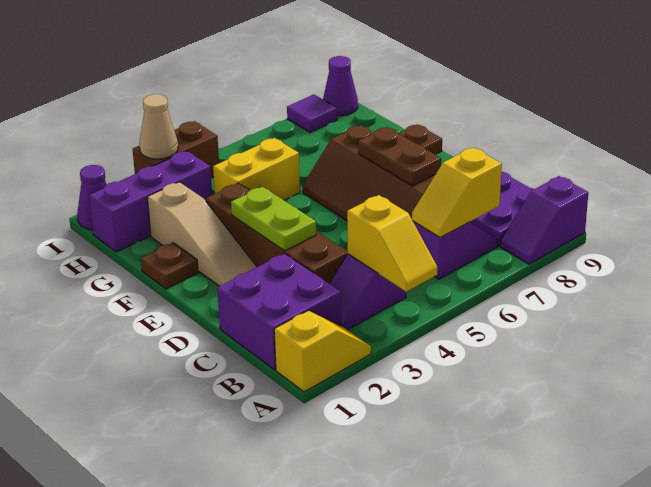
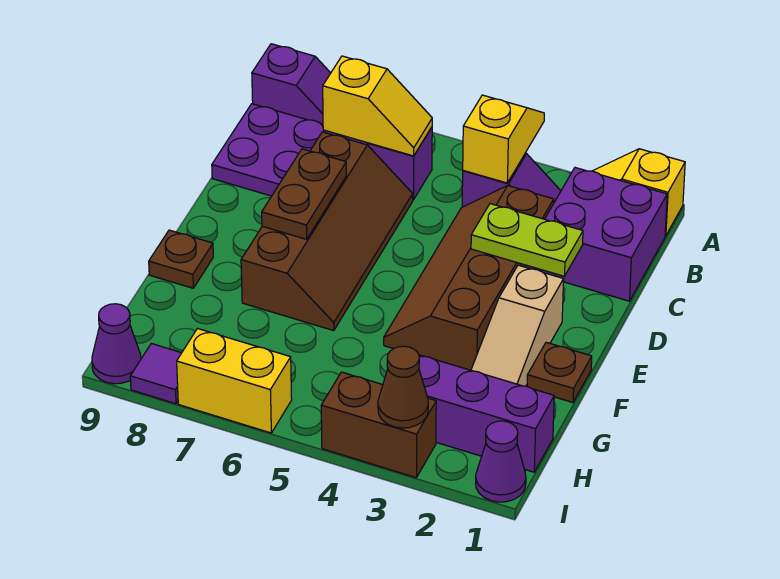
lime plate D3:E3 level 2 -> lime plate D2:D3 level 2
tan slope E2:G2 level 1 top G -> tan slope E2:G2 level 1 top E
yellow brick G4:G5 level 1 -> yellow brick I6:I7 level 1
tan cone I3 level 2 -> brown cone I3 level 2

